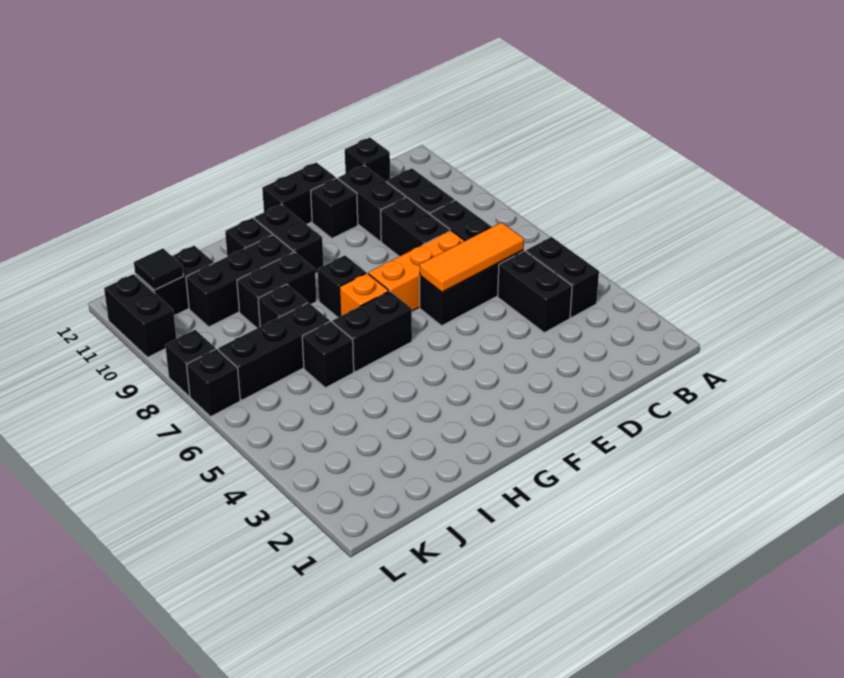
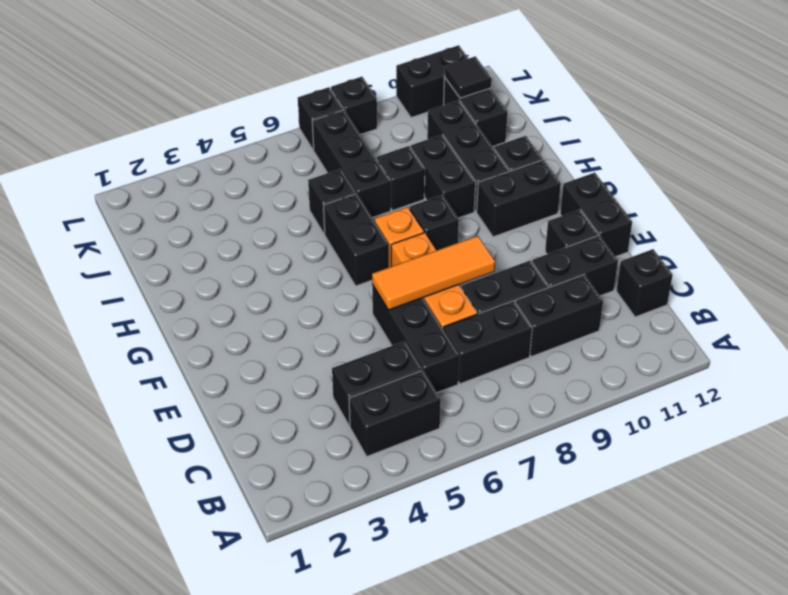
orange tile C6:E6 level 2 -> orange tile E6:E8 level 2

